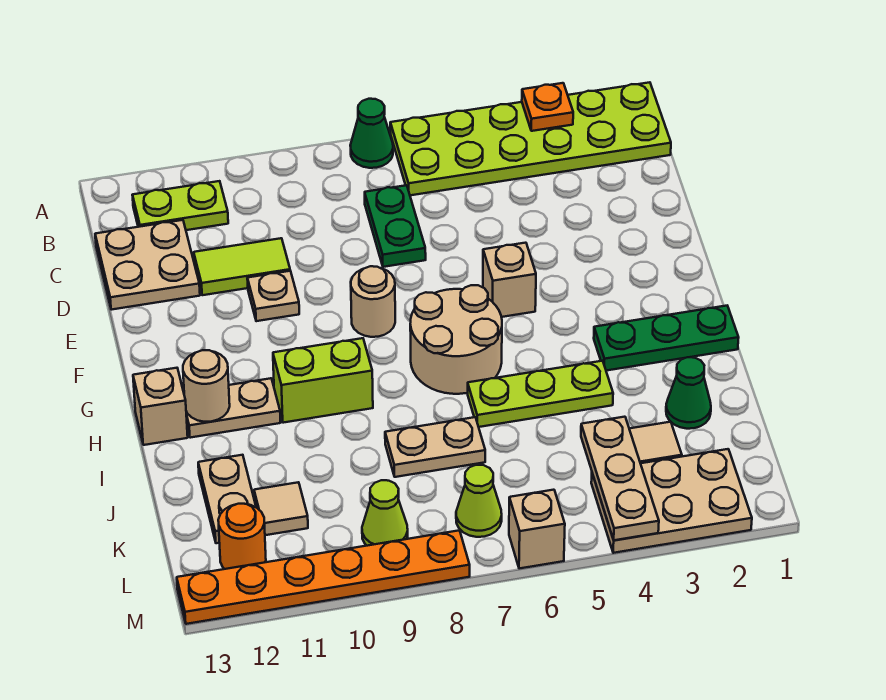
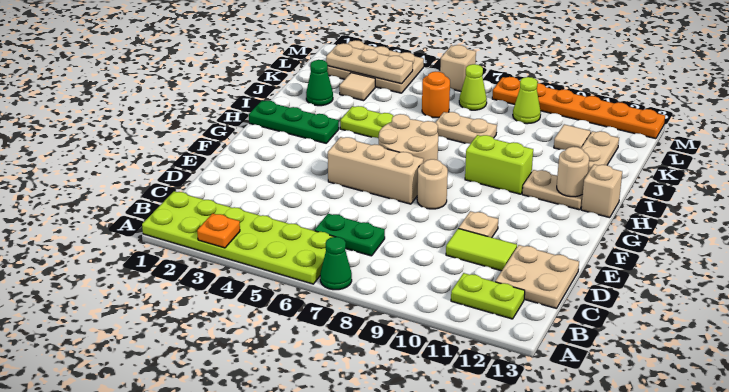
green plate C7:D7 level 1 -> green plate C6:C7 level 1
tan brick F5 level 1 -> tan brick F5:F7 level 1
tan plate K4:M4 level 2 -> tan plate L2:L4 level 2
orange round brick L12 level 1 -> orange round brick K6 level 1

